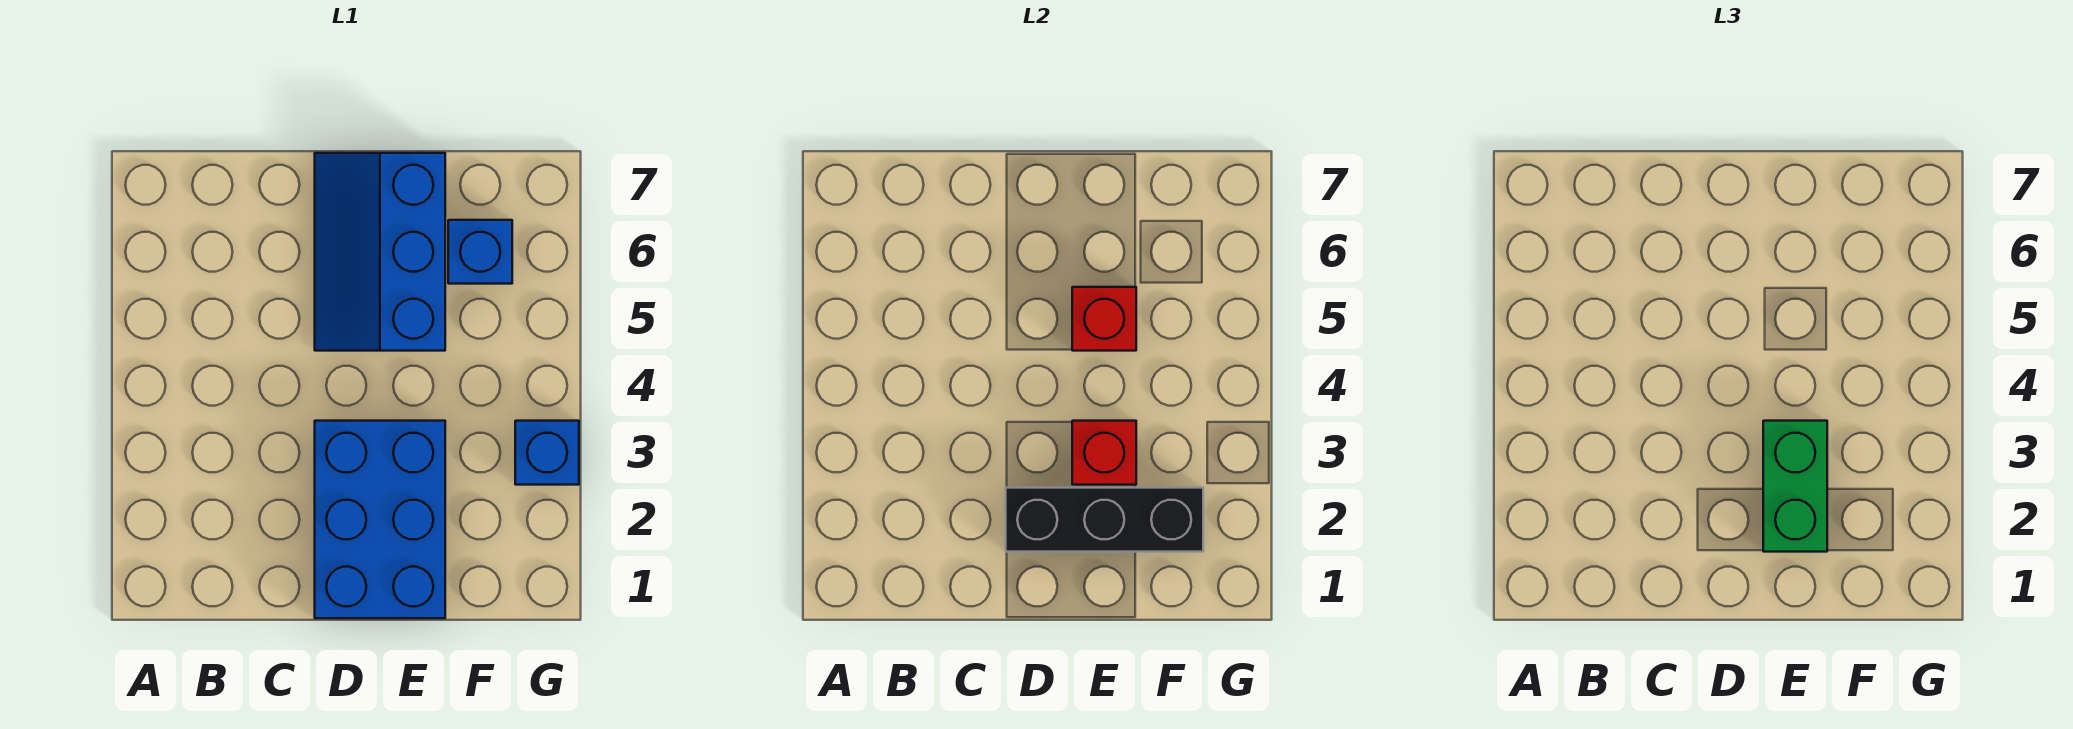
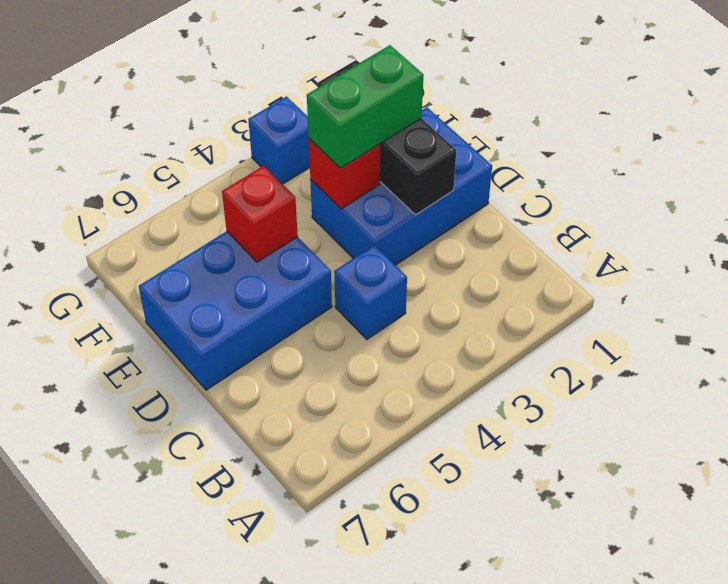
blue slope D5:E7 level 1 top E -> blue brick D5:E7 level 1
blue brick F6 level 1 -> blue brick C4 level 1

